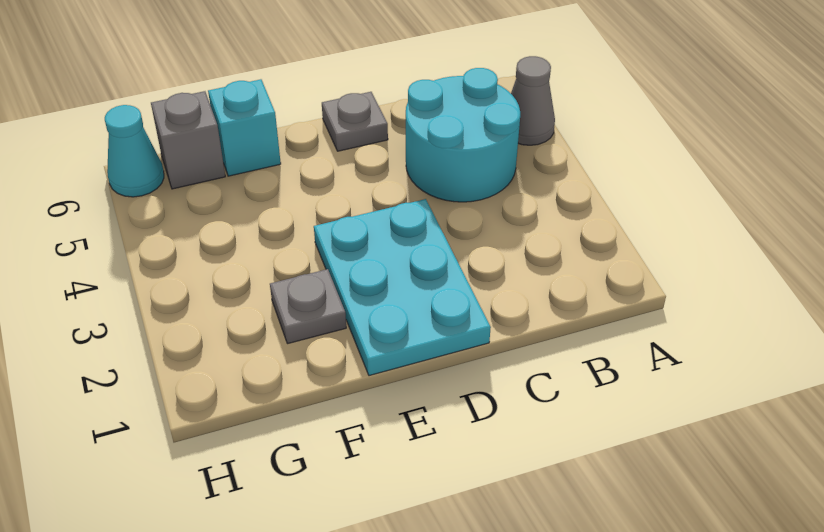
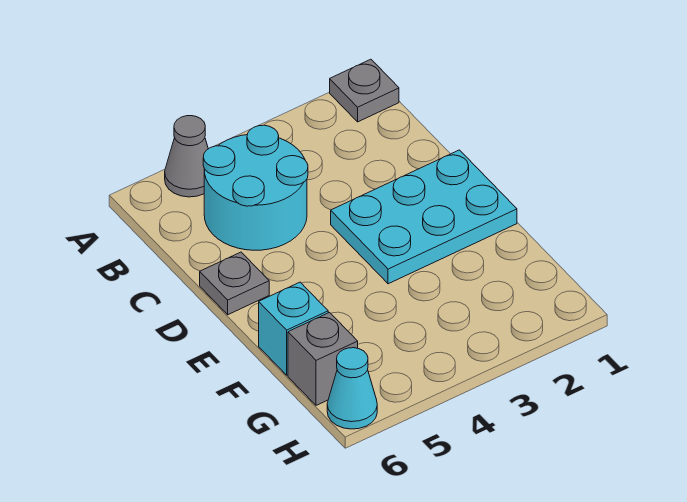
grey plate F2 level 1 -> grey plate A1 level 1

